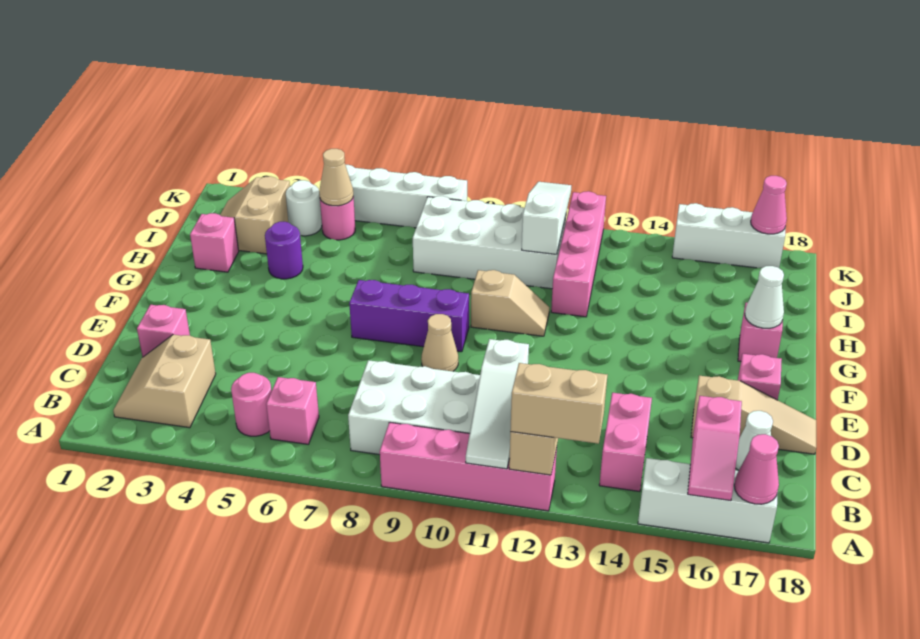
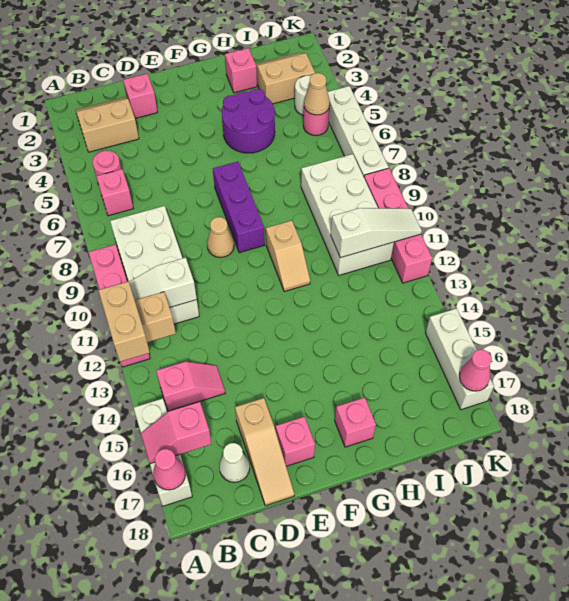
pink brick B14:C14 level 1 -> pink slope B14:C14 level 1 top B
white cone G17 level 2 -> none
purple round brick H4 level 1 -> purple round brick G4:H5 level 1
pink brick H12:K12 level 1 -> pink brick K9:K12 level 1

